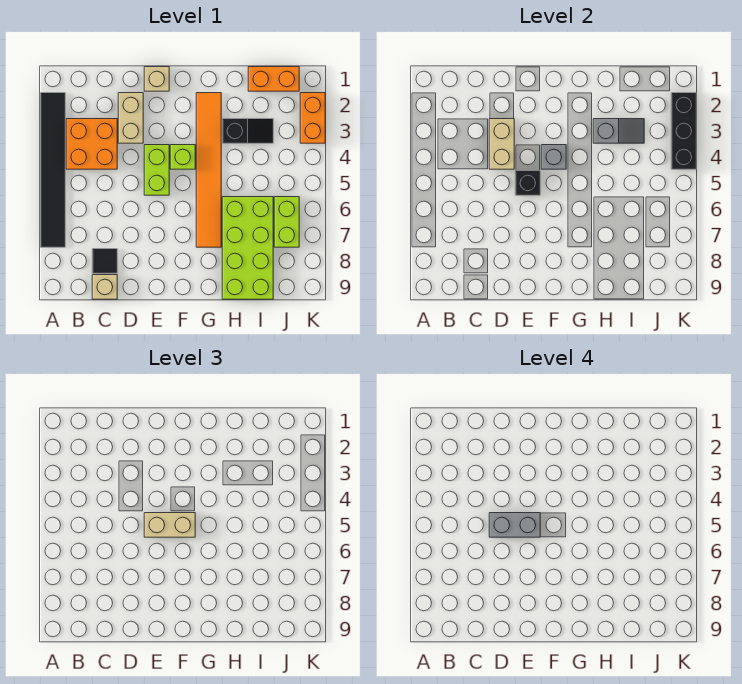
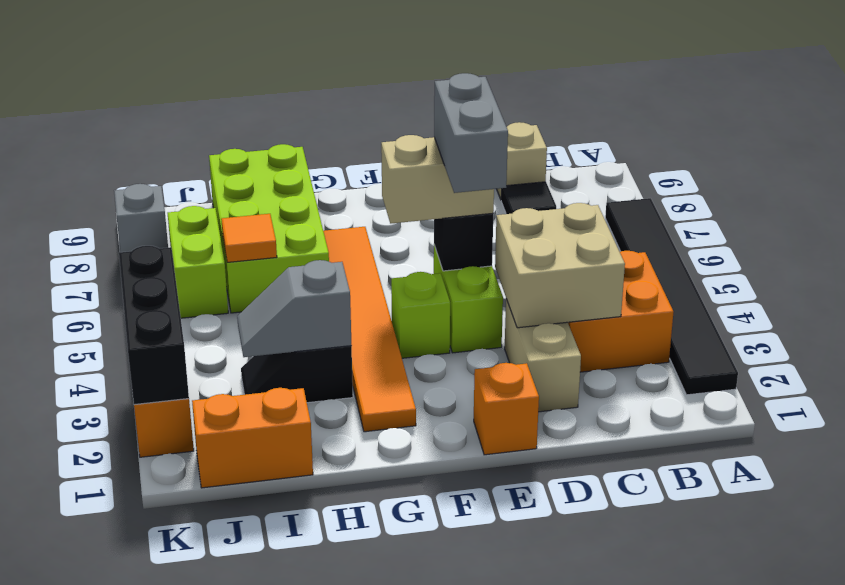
tan brick D3:D4 level 2 -> tan brick C3:D4 level 2
grey brick D5:E5 level 4 -> grey brick E4:E5 level 4
tan brick E1 level 1 -> orange brick E1 level 1
grey brick F4 level 2 -> grey brick K8 level 1
none -> orange tile I6 level 2

